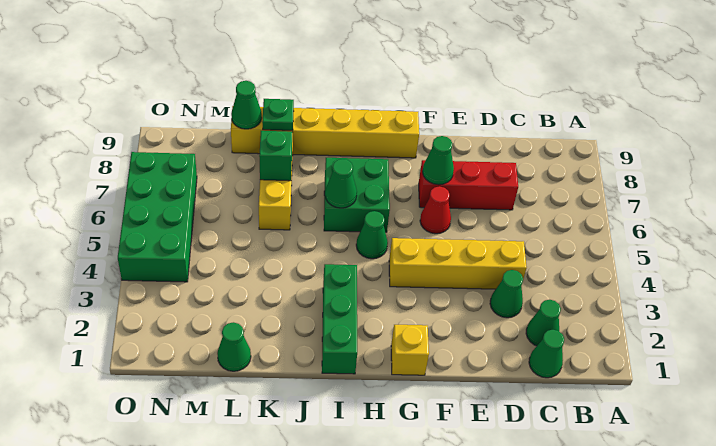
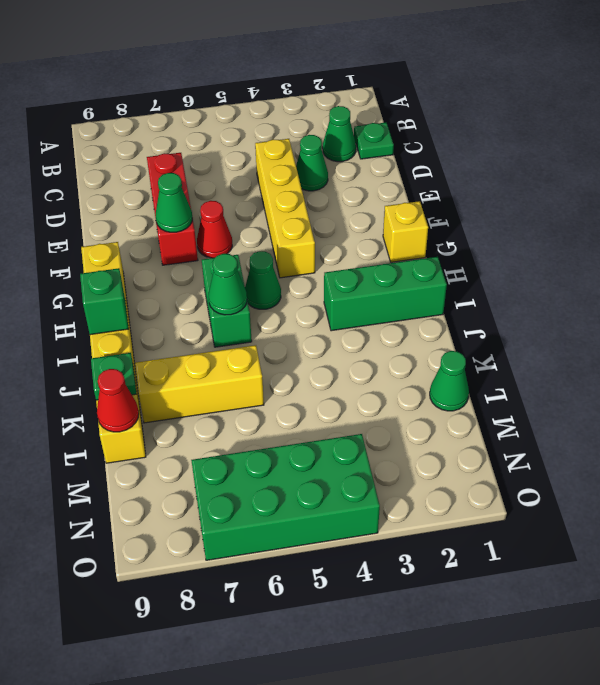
green cone C1 level 1 -> green plate C1 level 1
green brick H6:I7 level 1 -> green brick H6:I6 level 1
green brick K7 level 2 -> green brick I9 level 2
green cone L9 level 2 -> red cone L9 level 2

